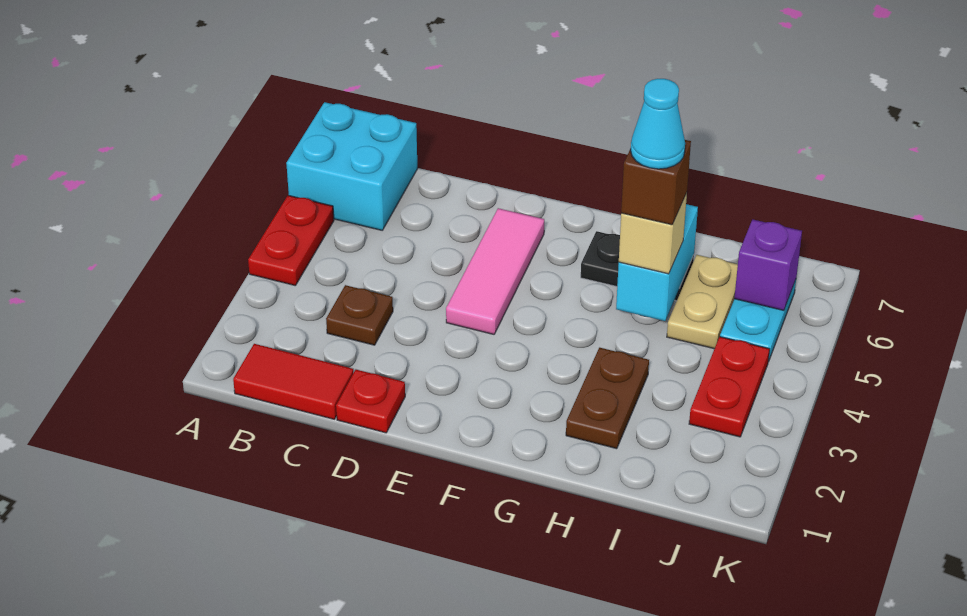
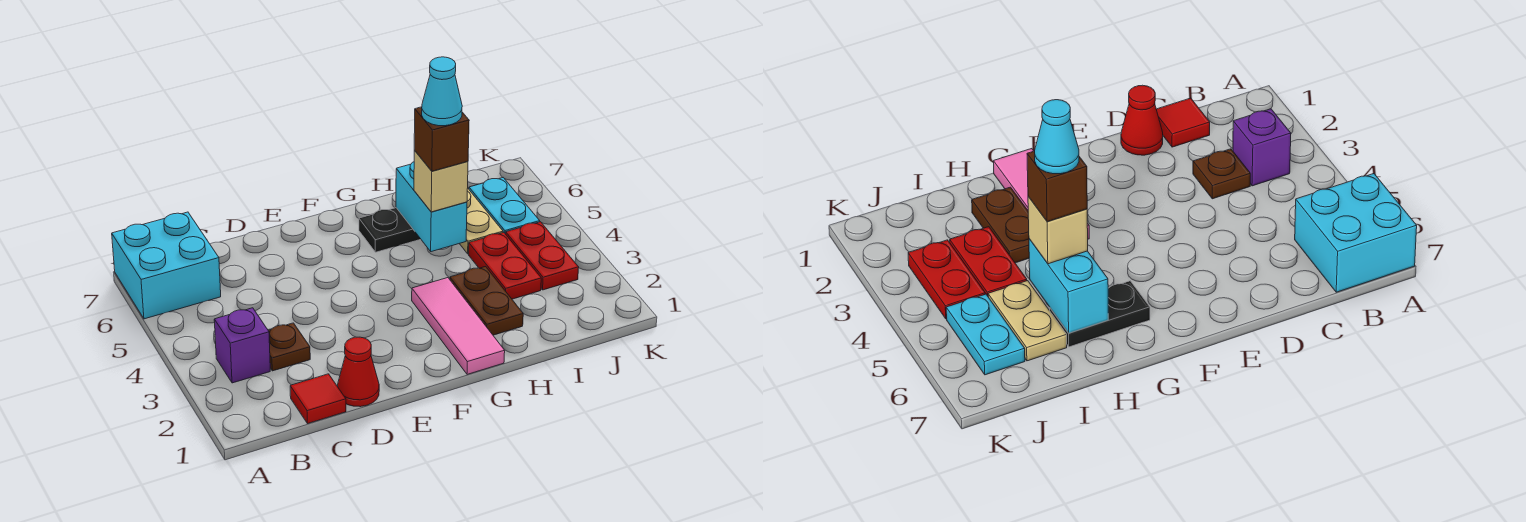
red plate A4:A5 level 1 -> red plate I3:I4 level 1
red tile B1:C1 level 1 -> red tile C1 level 1
red plate D1 level 1 -> red cone D1 level 1
pink tile E4:E6 level 1 -> pink tile G1:G3 level 1
purple brick J6 level 2 -> purple brick B3 level 1

